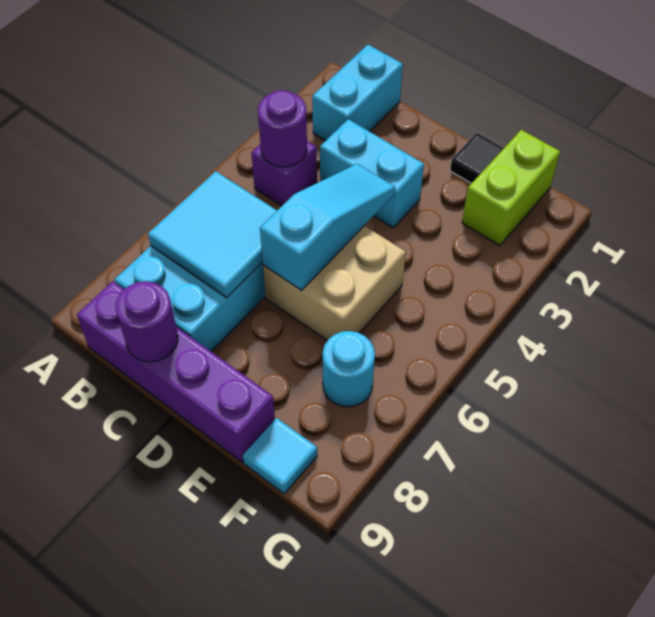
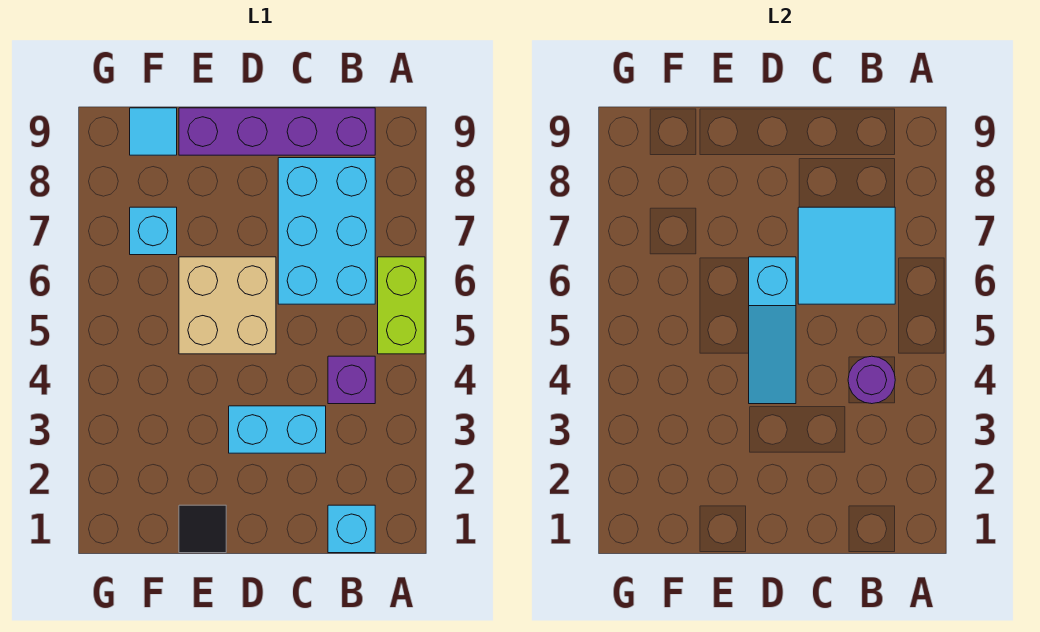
cyan brick B1:B2 level 1 -> cyan brick B1 level 1
purple round brick C9 level 2 -> none
lime brick F1:F2 level 1 -> lime brick A5:A6 level 1
cyan round brick F7 level 1 -> cyan brick F7 level 1

